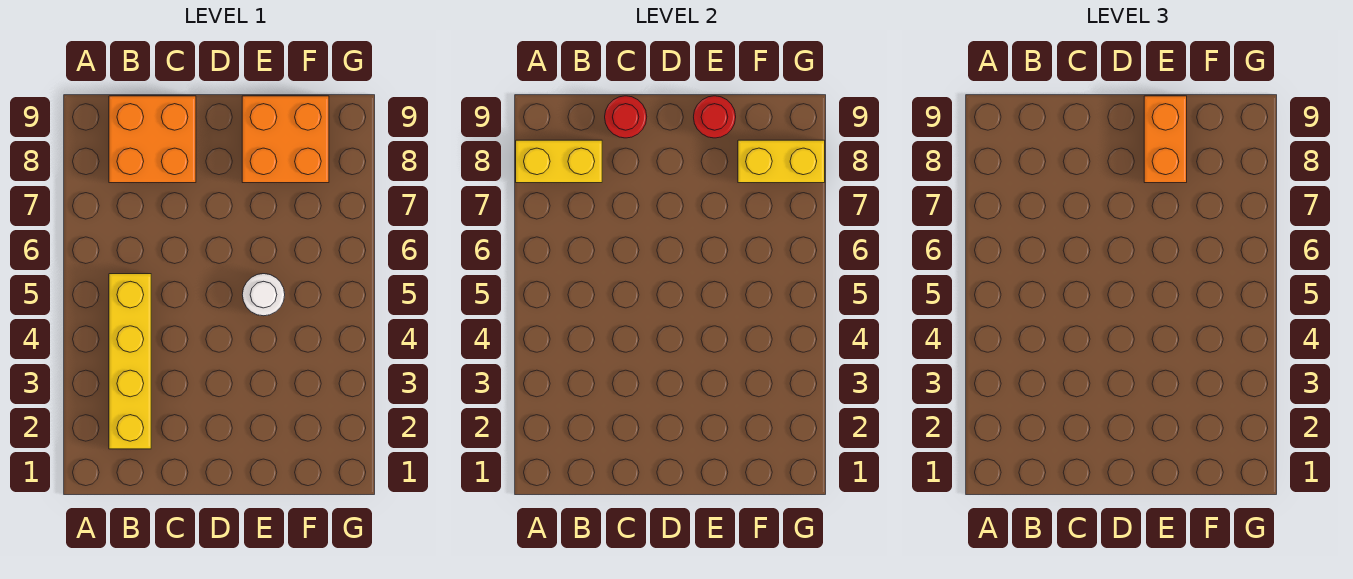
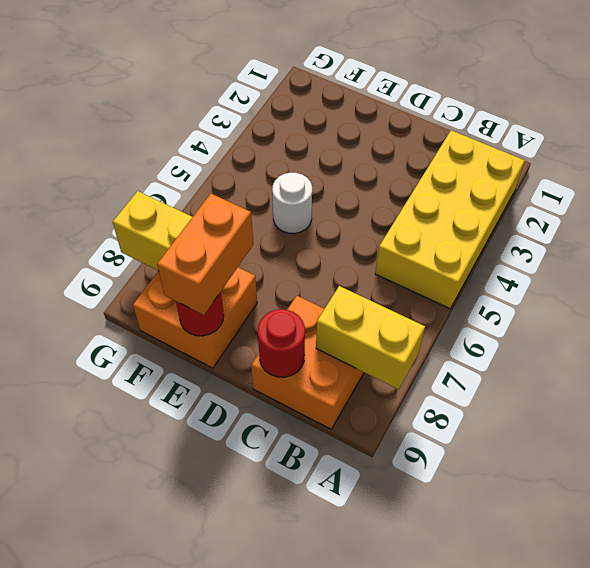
yellow brick B2:B5 level 1 -> yellow brick A2:B5 level 1

